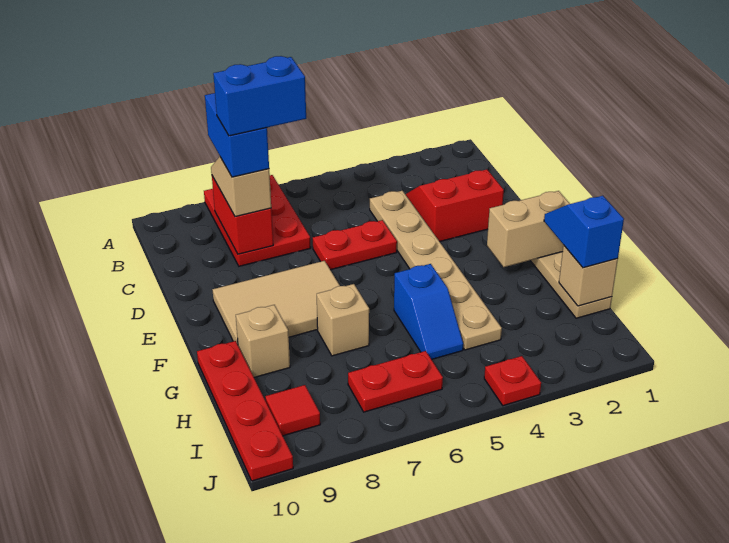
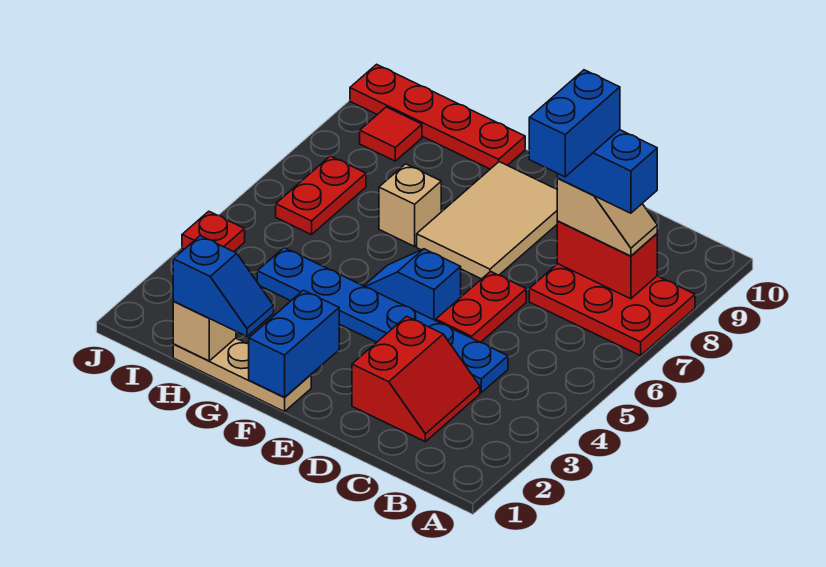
tan plate C4:H4 level 1 -> blue plate C4:H4 level 1
tan brick F1:F2 level 2 -> blue brick F1:F2 level 2
blue slope G5:H5 level 1 top G -> blue slope E5:F5 level 1 top E
tan brick G9 level 1 -> none

